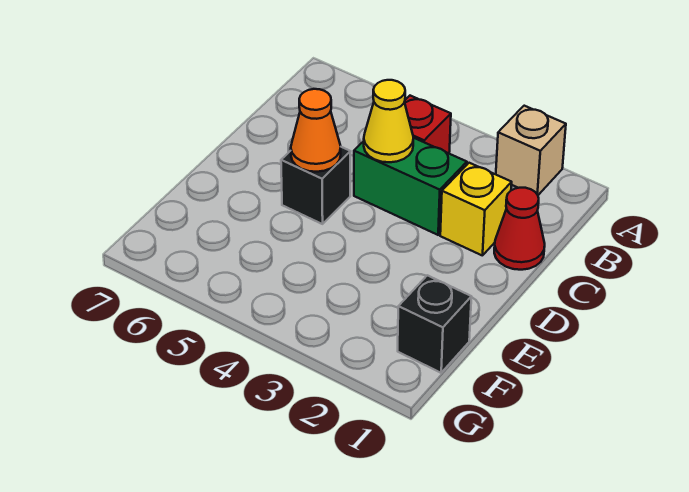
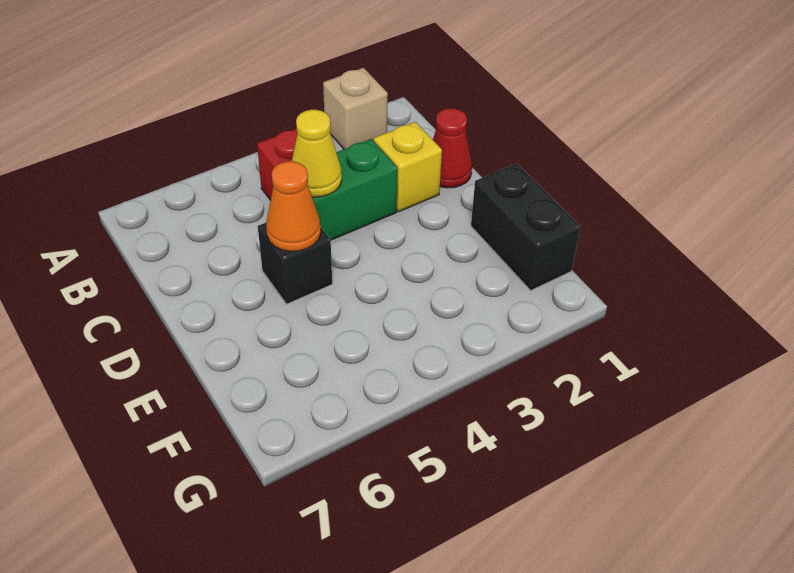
black brick F1 level 1 -> black brick E1:F1 level 1

